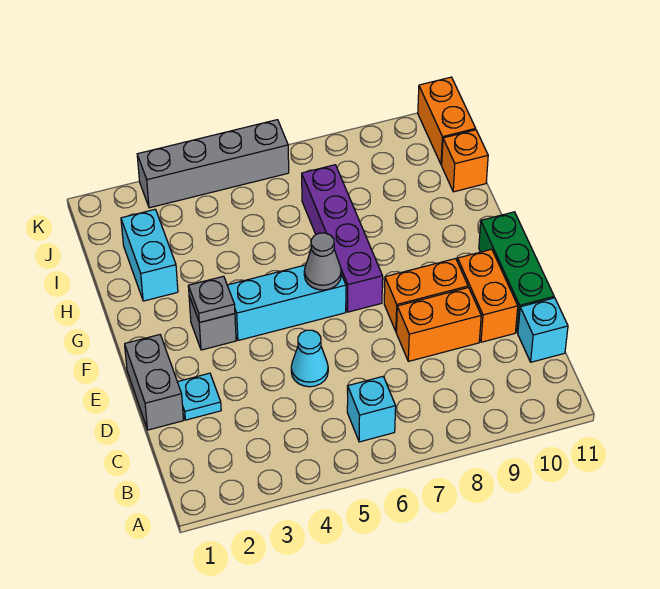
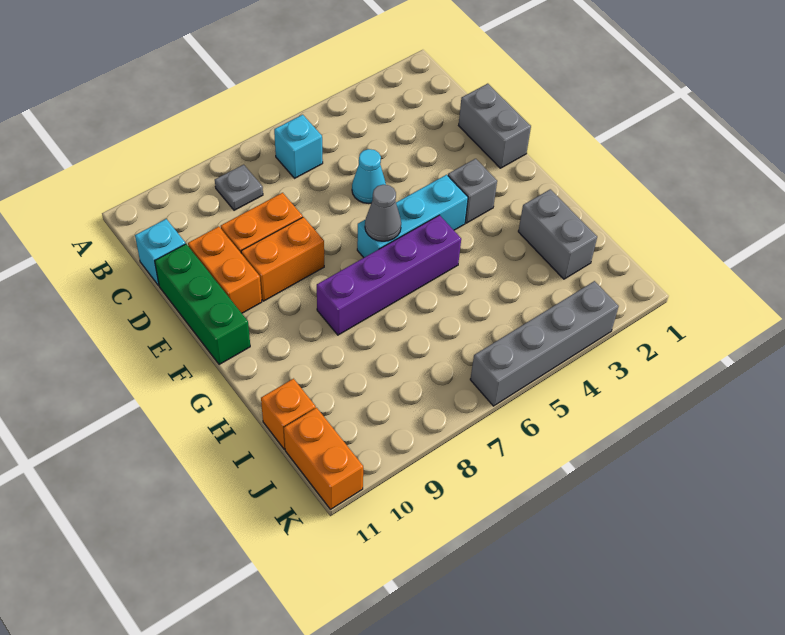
cyan plate D2 level 1 -> none
grey plate F3 level 2 -> grey plate B8 level 1
purple brick F7:I7 level 1 -> purple brick G5:G8 level 1
cyan brick H2:I2 level 1 -> grey brick H2:I2 level 1

